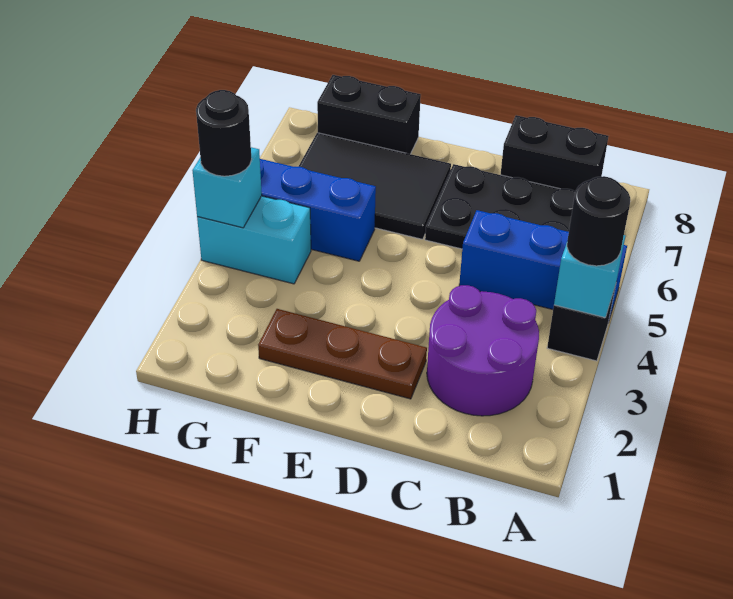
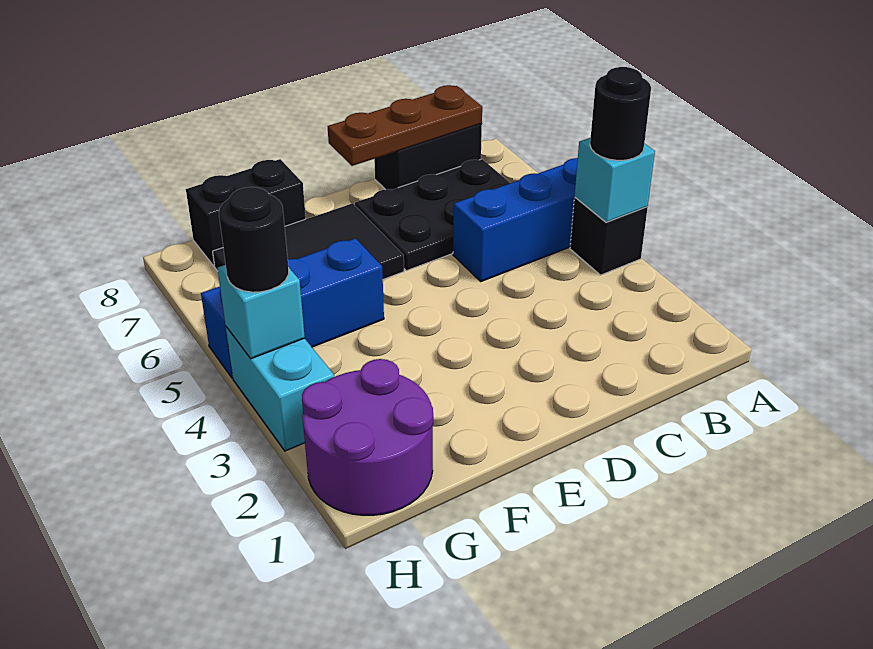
purple round brick B2:C3 level 1 -> purple round brick G1:H2 level 1
brown plate D2:F2 level 1 -> brown plate B8:D8 level 2
cyan brick G4:H4 level 1 -> cyan brick H3:H4 level 1

